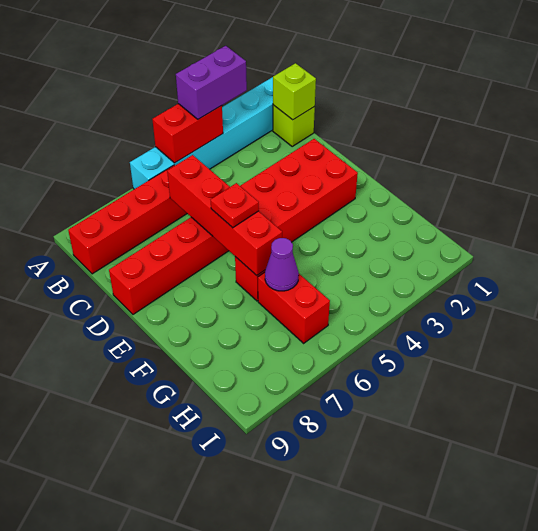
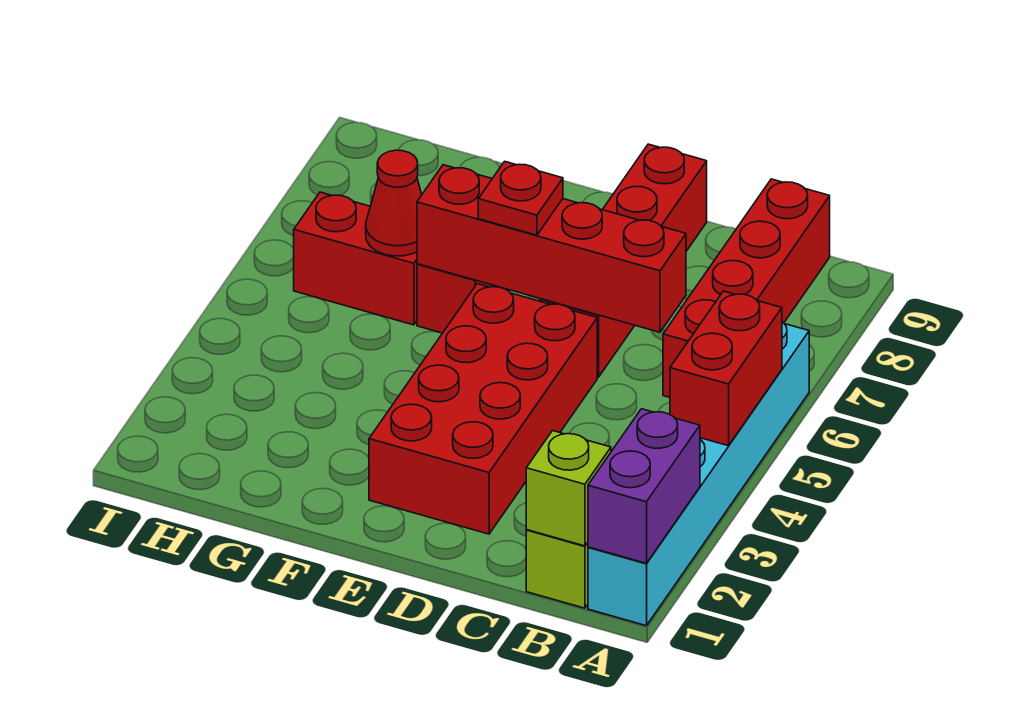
purple brick A3:A4 level 3 -> purple brick A1:A2 level 2
purple cone G6 level 2 -> red cone G6 level 2

